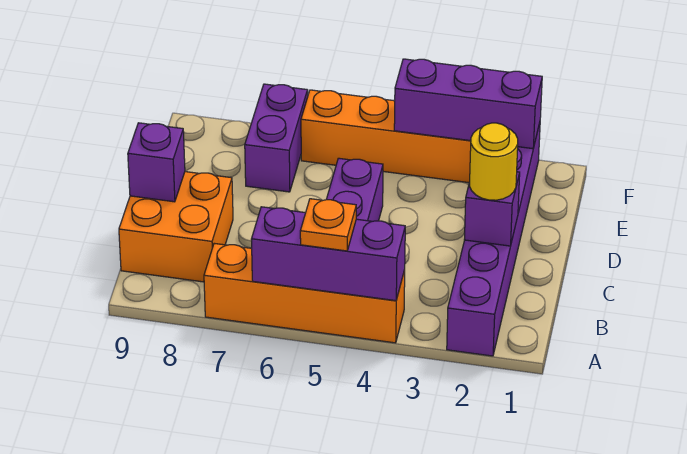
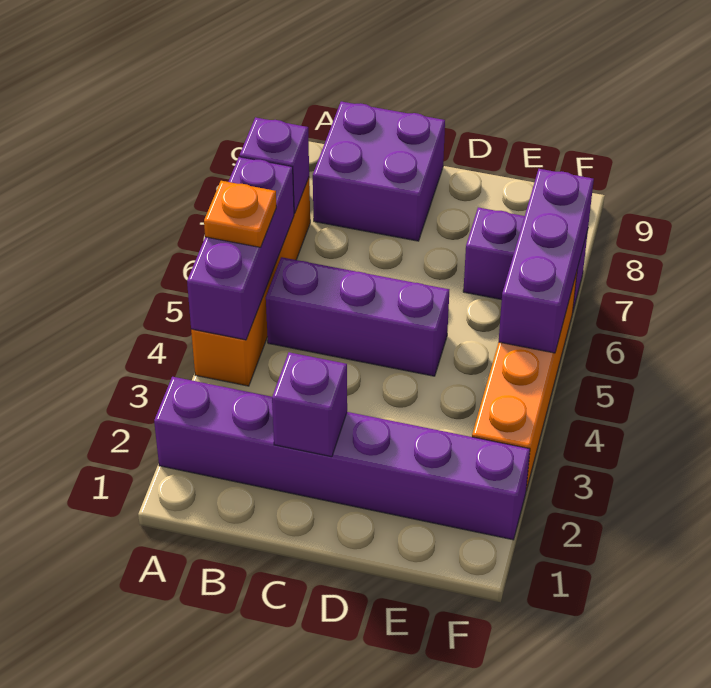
orange brick B8:C9 level 1 -> purple brick B8:C9 level 1
yellow round brick C2 level 3 -> none
purple brick C9 level 2 -> purple brick A7 level 2
purple brick F2:F4 level 2 -> purple brick F5:F7 level 2

